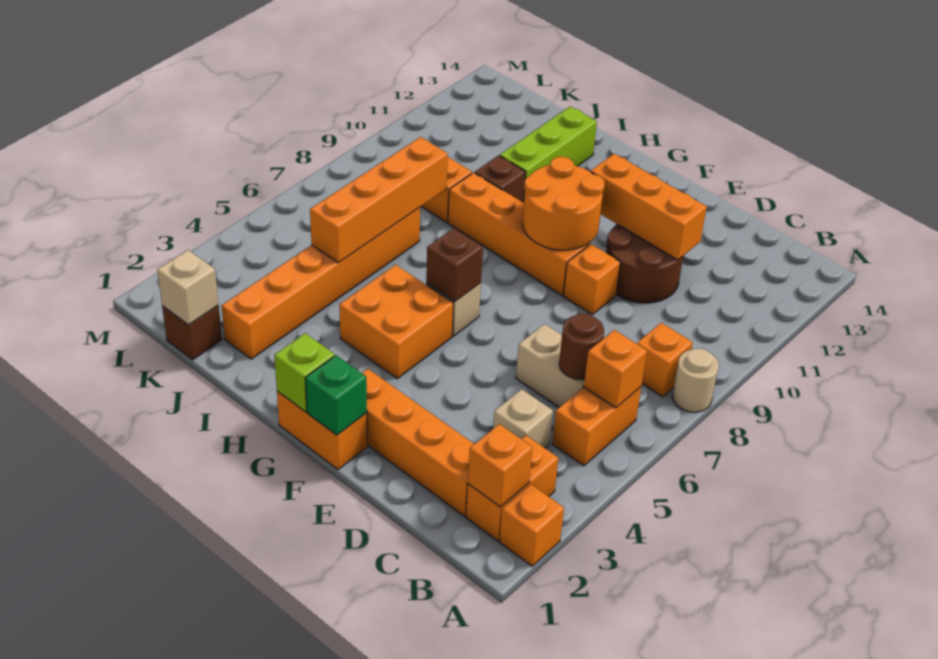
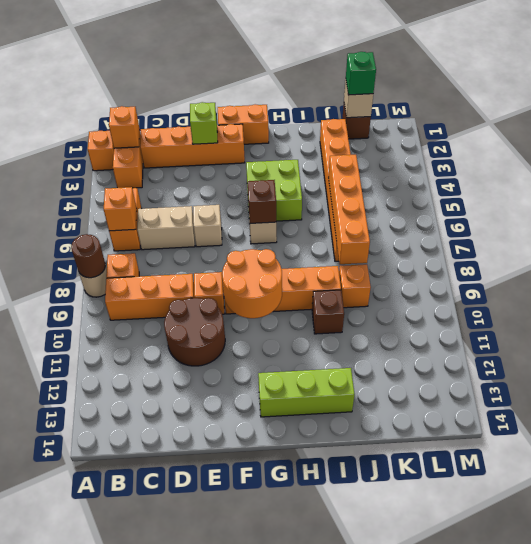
tan brick C4 level 1 -> tan brick E6 level 1
brown round brick C6 level 2 -> brown round brick A8 level 2
orange brick D11:F11 level 2 -> orange brick B9:D9 level 1
green brick F1 level 2 -> green brick K1 level 3
lime brick G1 level 2 -> lime brick E2 level 2
orange brick G4:H5 level 1 -> lime brick G4:H5 level 1
lime brick I11:I13 level 1 -> lime brick G13:I13 level 1

